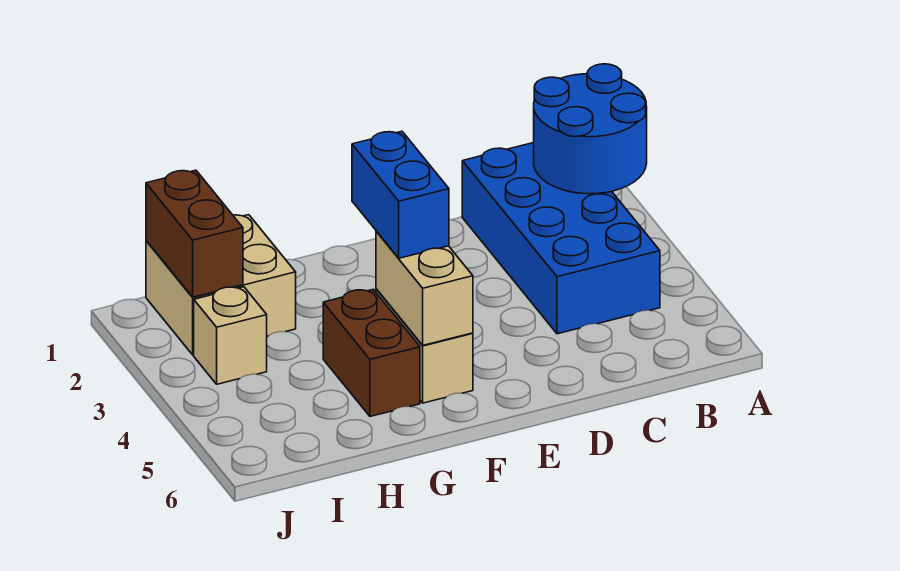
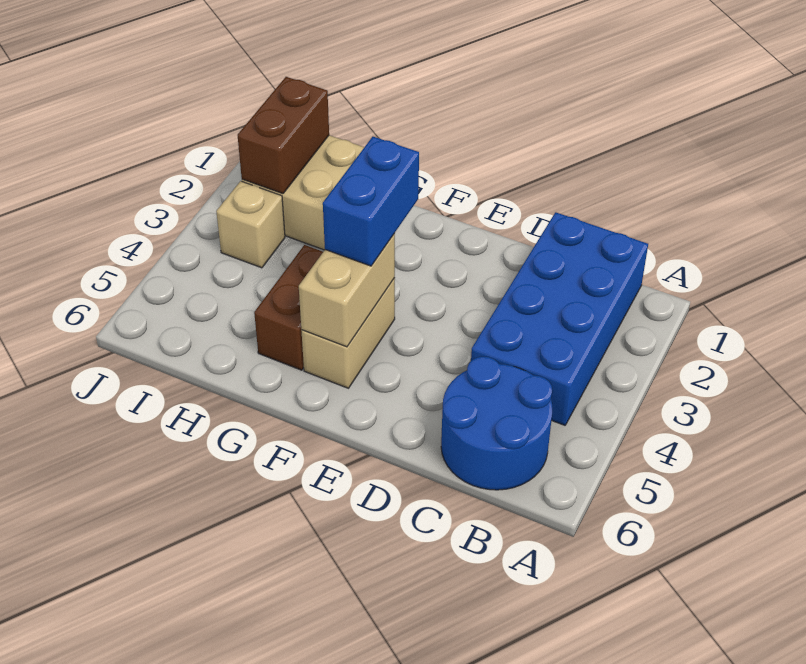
blue round brick A1:B2 level 2 -> blue round brick B5:C6 level 1

